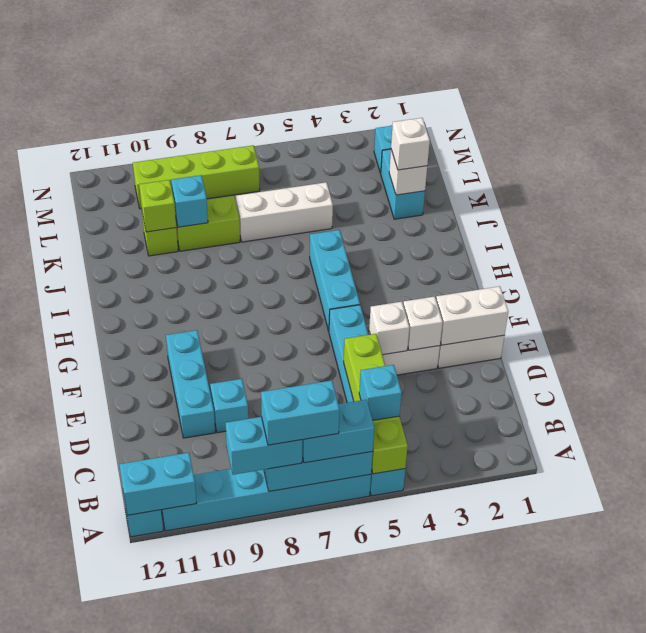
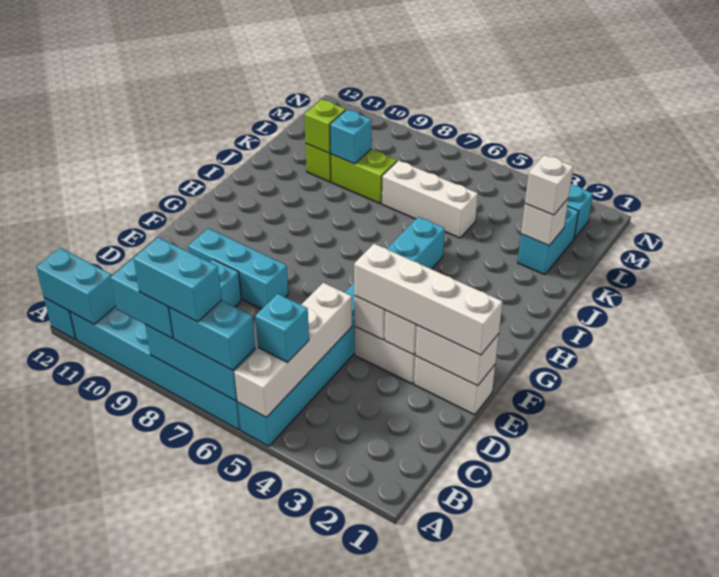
lime brick A5:D5 level 2 -> white brick A5:D5 level 2
cyan brick D10:F10 level 1 -> cyan brick E8:E10 level 1
none -> white brick E1:E4 level 3
lime brick M7:M10 level 1 -> none

